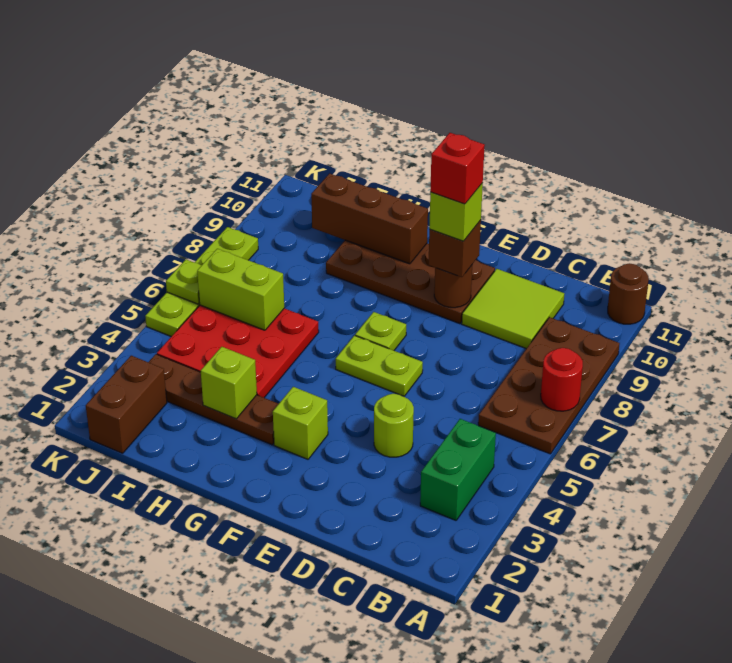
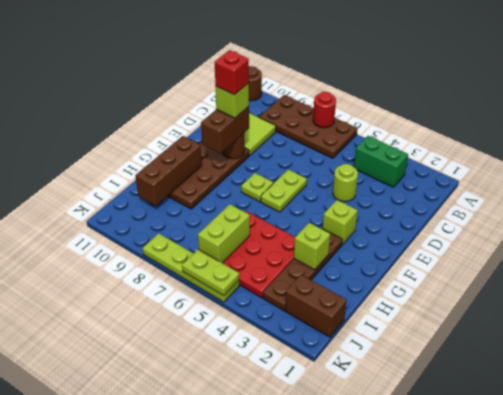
brown brick E9 level 3 -> brown brick E9:F9 level 3
lime plate K6 level 2 -> lime plate K5:K6 level 2

